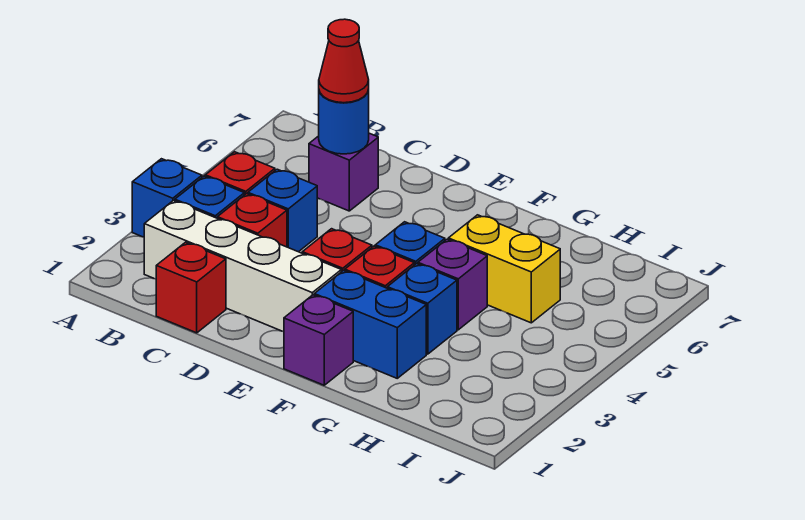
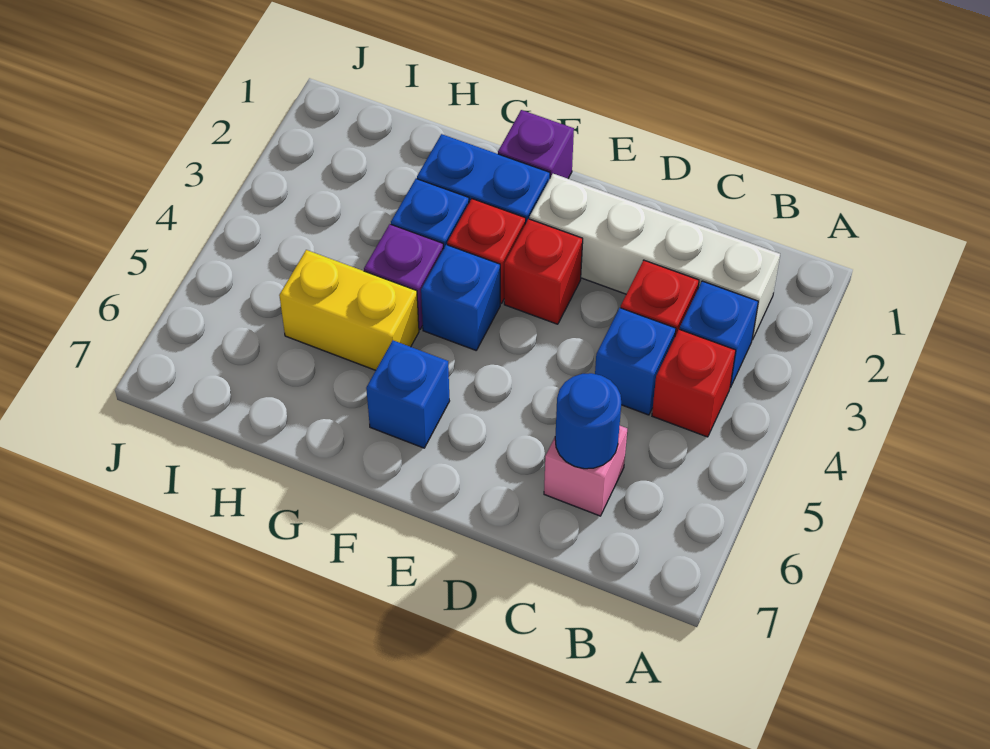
blue brick A3 level 1 -> blue brick F6 level 1
red brick C1 level 1 -> none
purple brick C6 level 1 -> pink brick C6 level 1
red cone C6 level 3 -> none

